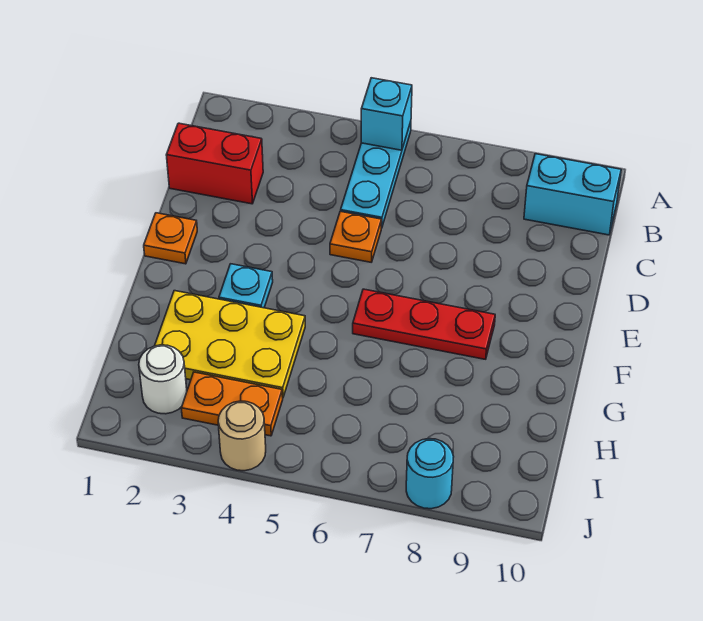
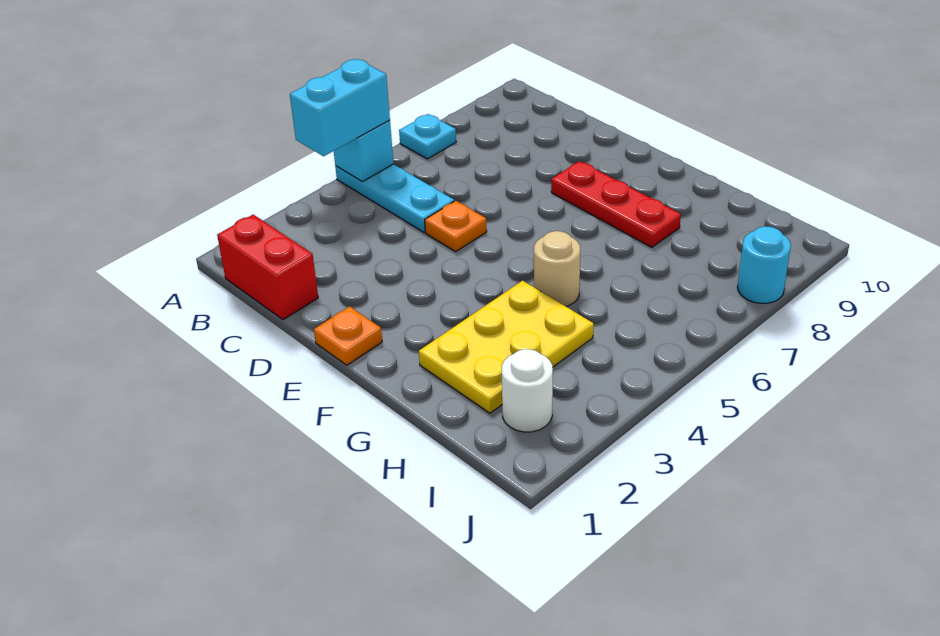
cyan brick B9:B10 level 1 -> cyan brick A4:A5 level 3
red brick C1:C2 level 1 -> red brick B1:C1 level 1
cyan plate F3 level 1 -> cyan plate A7 level 1
red plate F6:F8 level 1 -> red plate E8:G8 level 1
orange plate I3:I4 level 1 -> none
tan round brick J4 level 1 -> tan round brick G5 level 1

